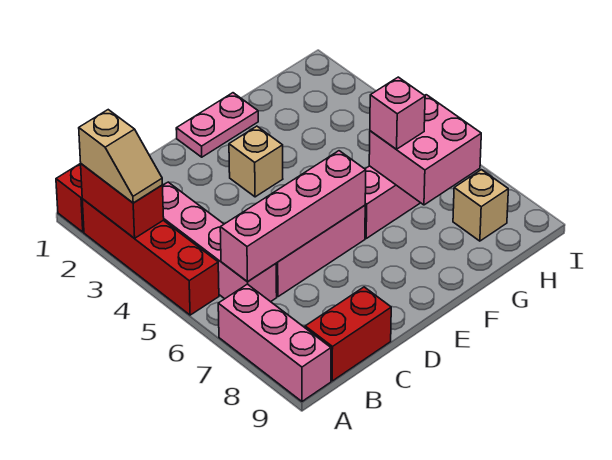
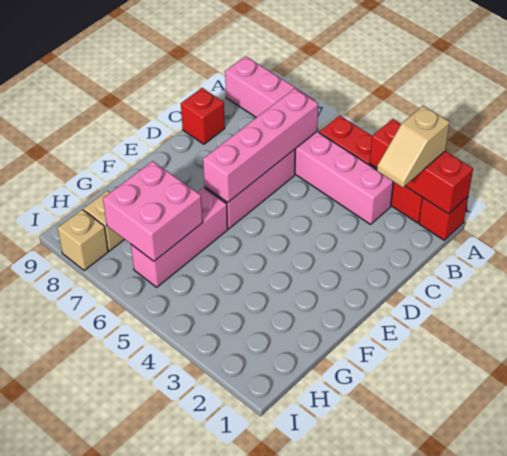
red brick A2:A3 level 2 -> red brick A1:A3 level 2
tan slope A2:A3 level 3 top 2 -> tan slope A2:B2 level 3 top A
red brick B9:C9 level 1 -> red brick C9 level 1
pink plate E1:F1 level 1 -> none
tan brick E3 level 1 -> tan brick I8 level 1
pink brick G6 level 3 -> none

